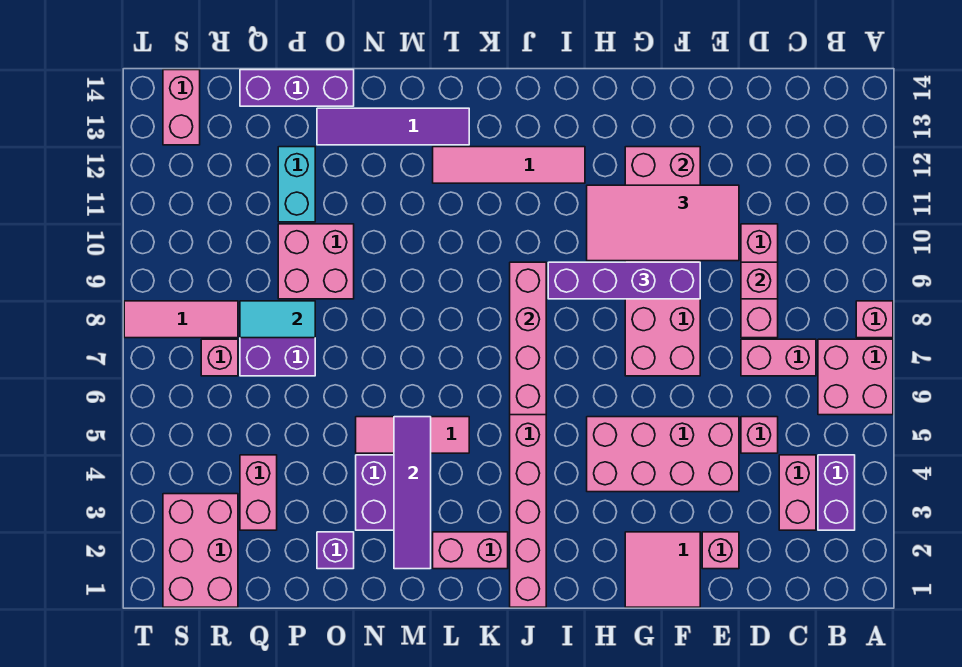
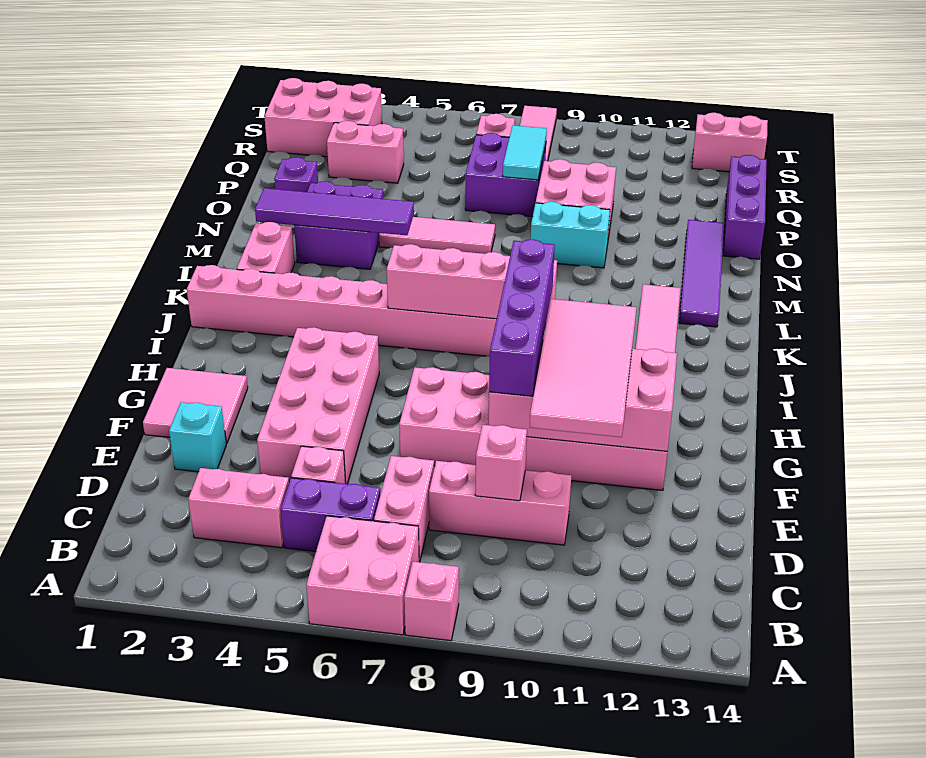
purple brick B3:B4 level 1 -> purple brick C5:C6 level 1
pink brick E2 level 1 -> cyan brick E2 level 1
pink tile L5:N5 level 1 -> pink tile N5:N7 level 1
cyan brick P11:P12 level 1 -> cyan brick N9:N10 level 1

